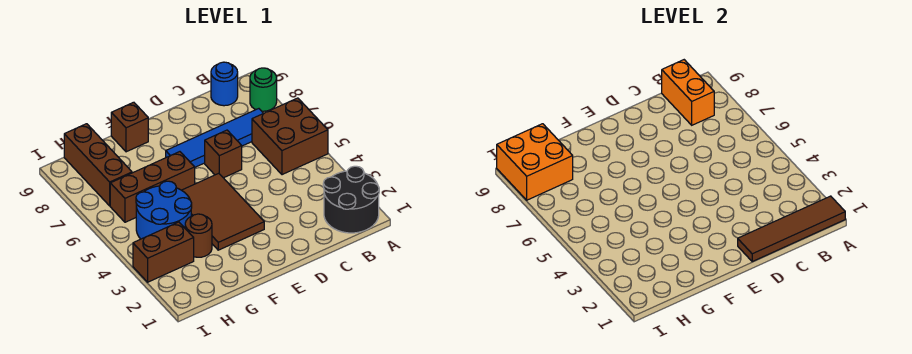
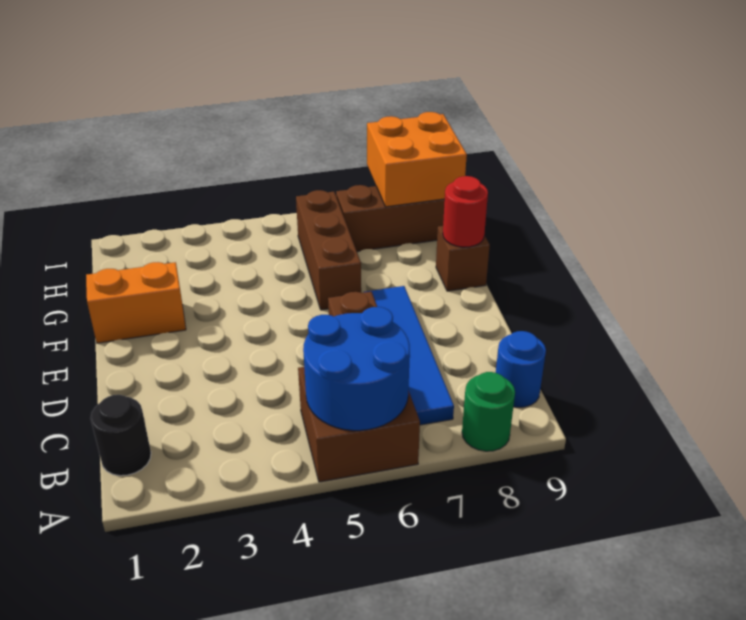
black round brick A1:B2 level 1 -> black round brick B1 level 1
brown tile A1:D1 level 2 -> none
orange brick B8:B9 level 2 -> orange brick F1:F2 level 1
brown tile E3:F5 level 1 -> none
none -> red round brick F9 level 2
brown round brick G3 level 1 -> none
blue round brick G4:H5 level 1 -> blue round brick A5:B6 level 2
brown brick H3:I3 level 1 -> none

